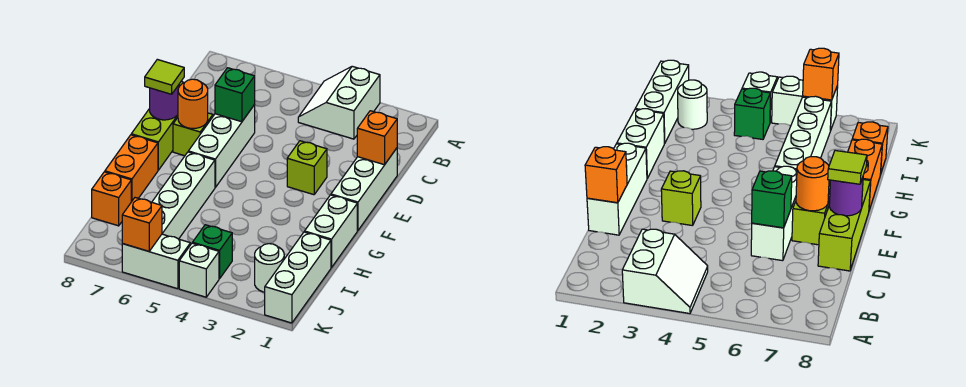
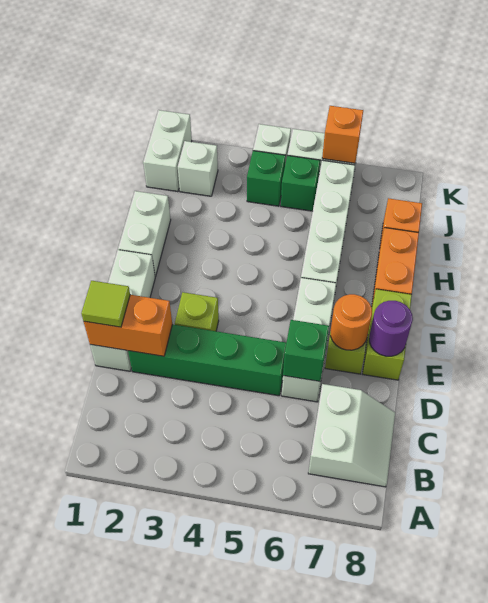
white slope A3:B4 level 1 top 3 -> white slope B7:C8 level 1 top 7
orange brick D1 level 2 -> orange brick D1:D2 level 2
none -> green brick D2:D5 level 1
lime brick D8:F8 level 1 -> lime brick E8:F8 level 1
lime tile E8 level 3 -> lime tile D1 level 3
white brick I1:K1 level 1 -> white brick J1:K1 level 1
white round brick J2 level 1 -> white brick J2 level 1
none -> green brick J5 level 1

